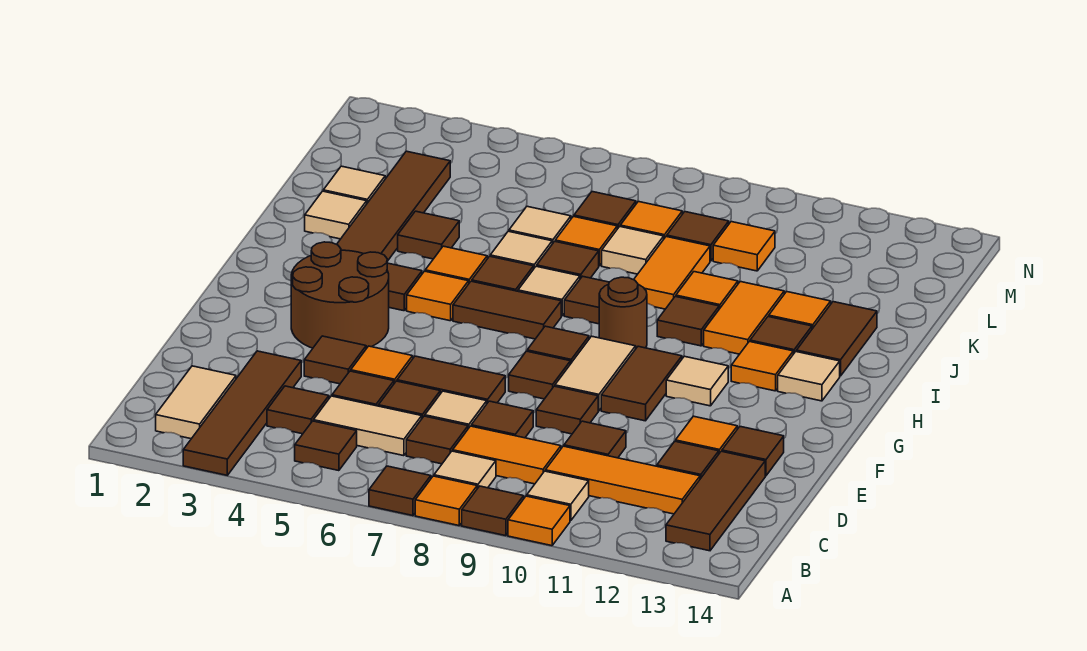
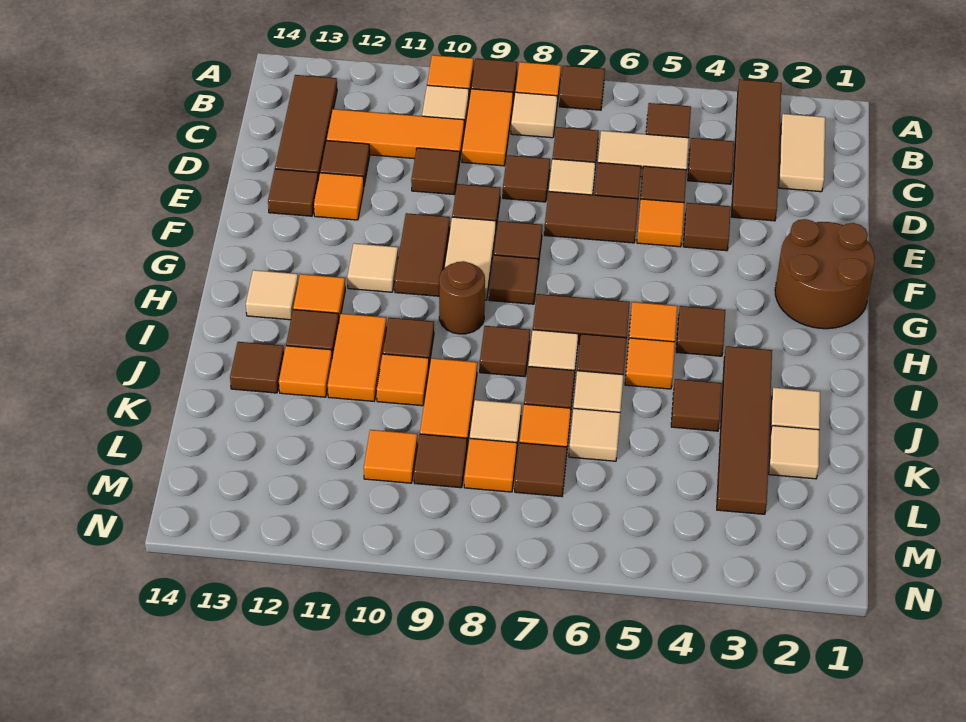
orange tile C8:C9 level 1 -> orange tile B9:C9 level 1
brown round brick F3:G4 level 1 -> brown round brick F1:G2 level 1
brown tile I13:J13 level 1 -> brown tile J13 level 1

